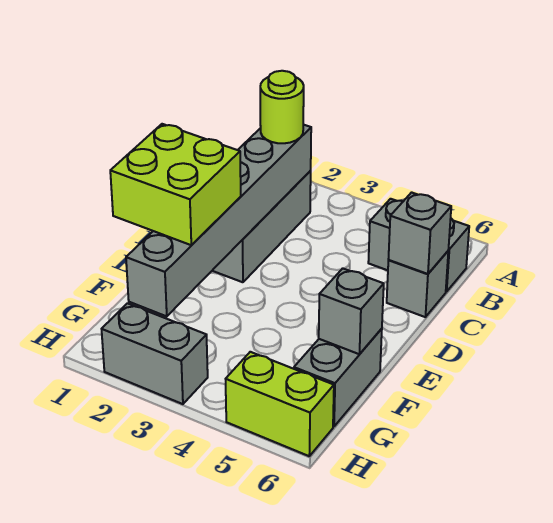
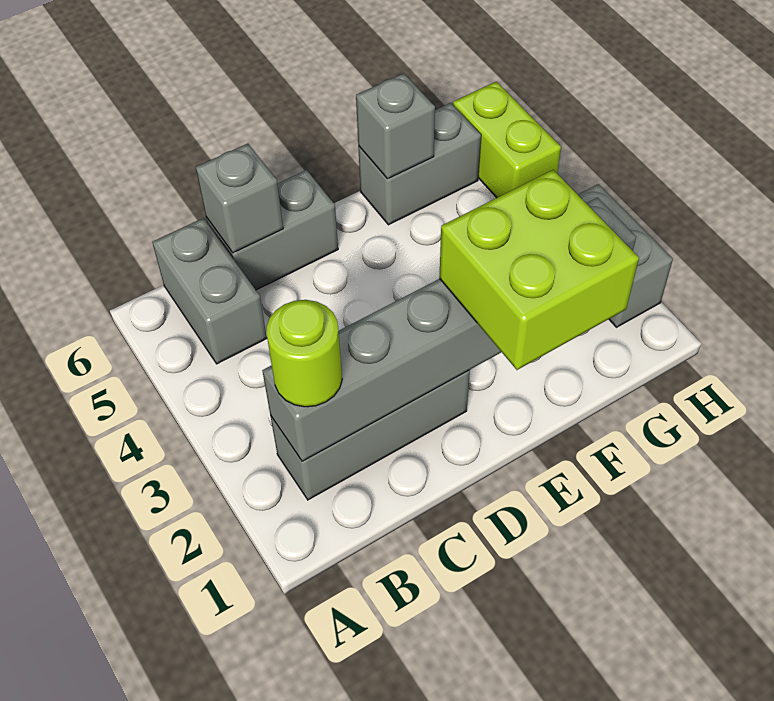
grey brick C6 level 1 -> grey brick C6:D6 level 1

